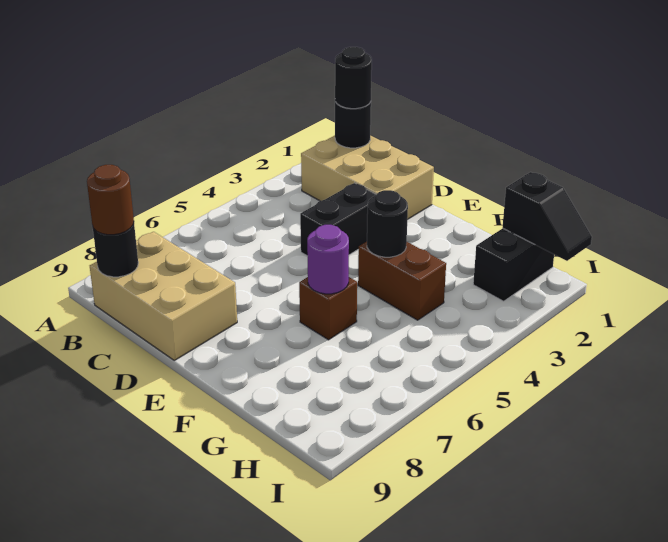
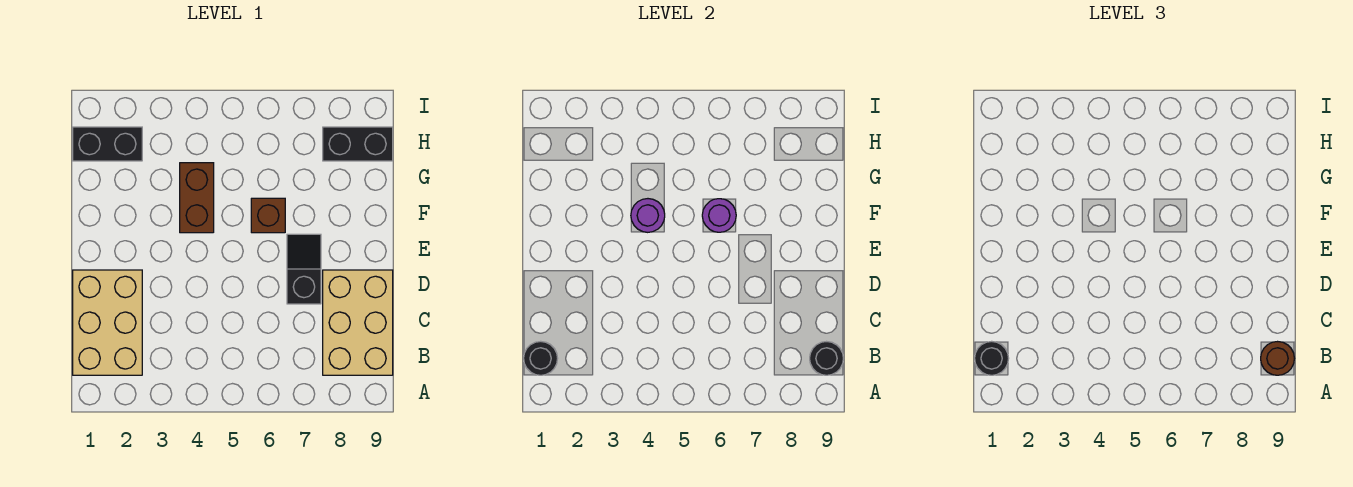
black brick D3:D4 level 1 -> black brick H8:H9 level 1
black round brick F4 level 2 -> purple round brick F4 level 2
black slope H1:I1 level 2 top H -> black slope D7:E7 level 1 top D

